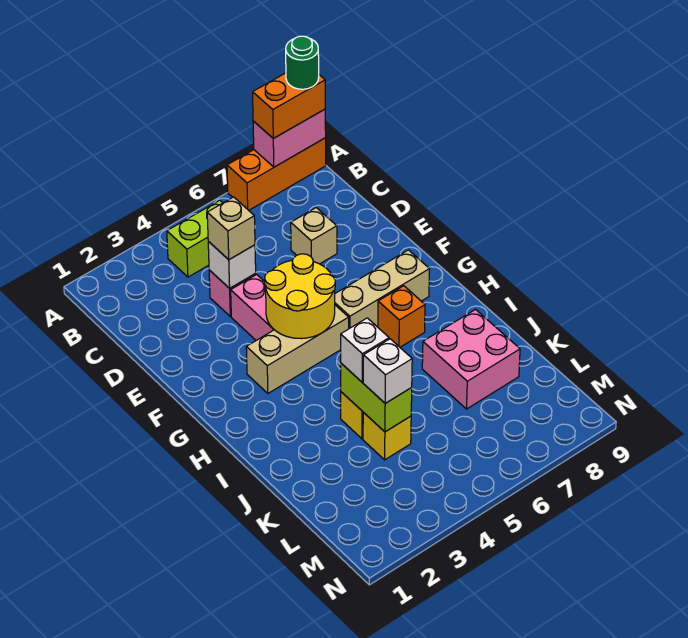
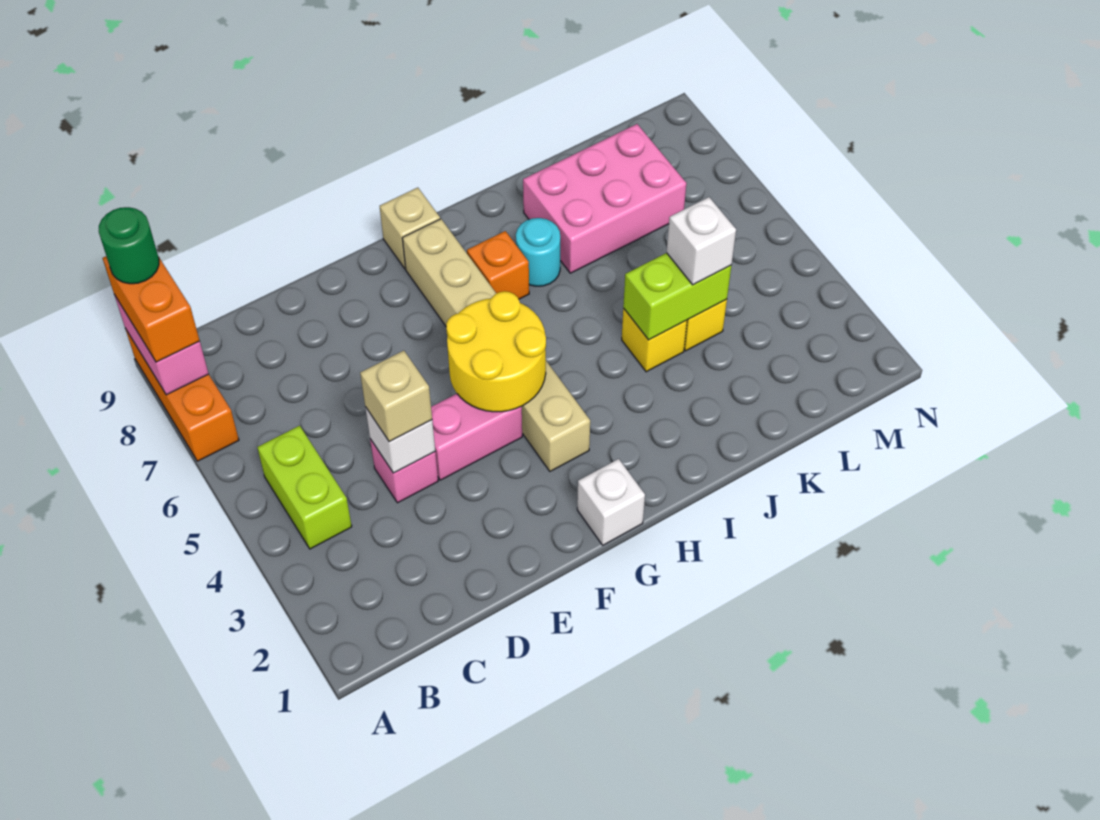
tan brick D7 level 1 -> tan brick G9 level 1
none -> cyan round brick I7 level 1
white brick J4 level 3 -> white brick G1 level 1
pink brick J7:K8 level 1 -> pink brick J7:L8 level 1

